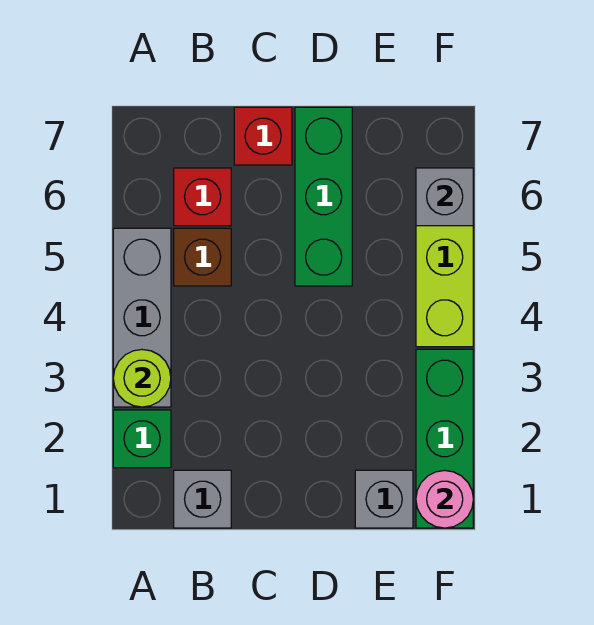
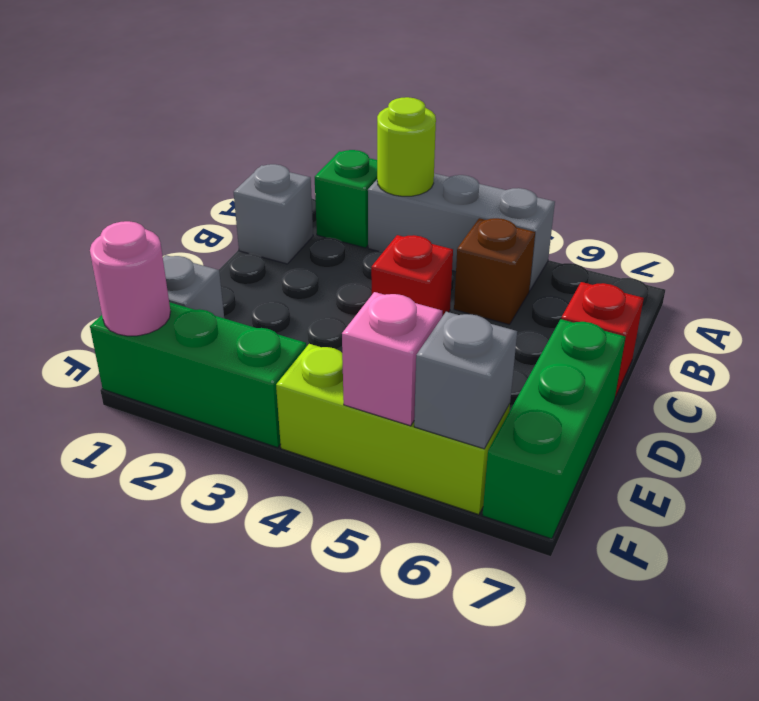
red brick B6 level 1 -> red brick C4 level 1
green brick D5:D7 level 1 -> green brick D7:F7 level 1
none -> pink brick F5 level 2

